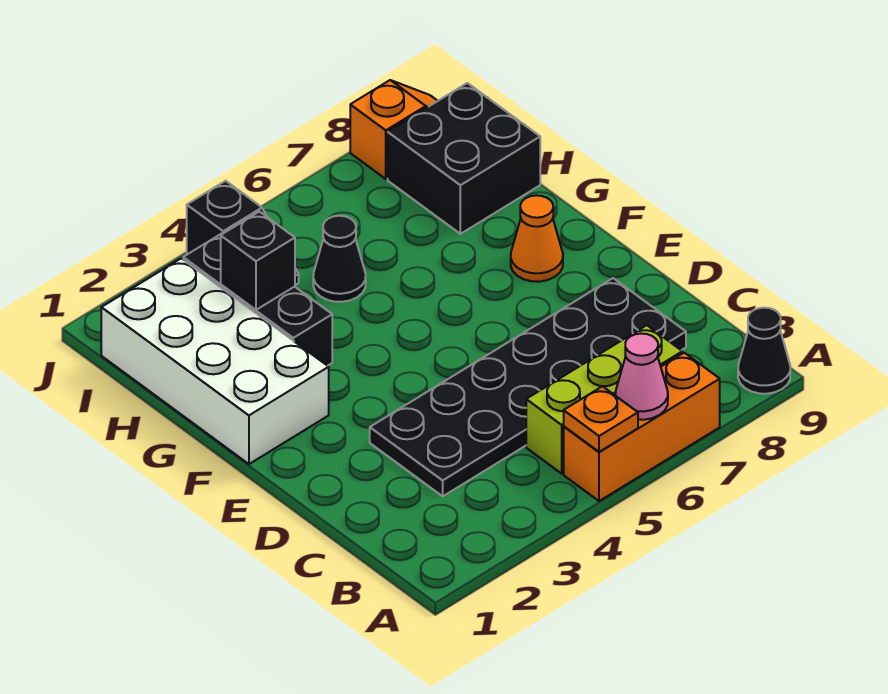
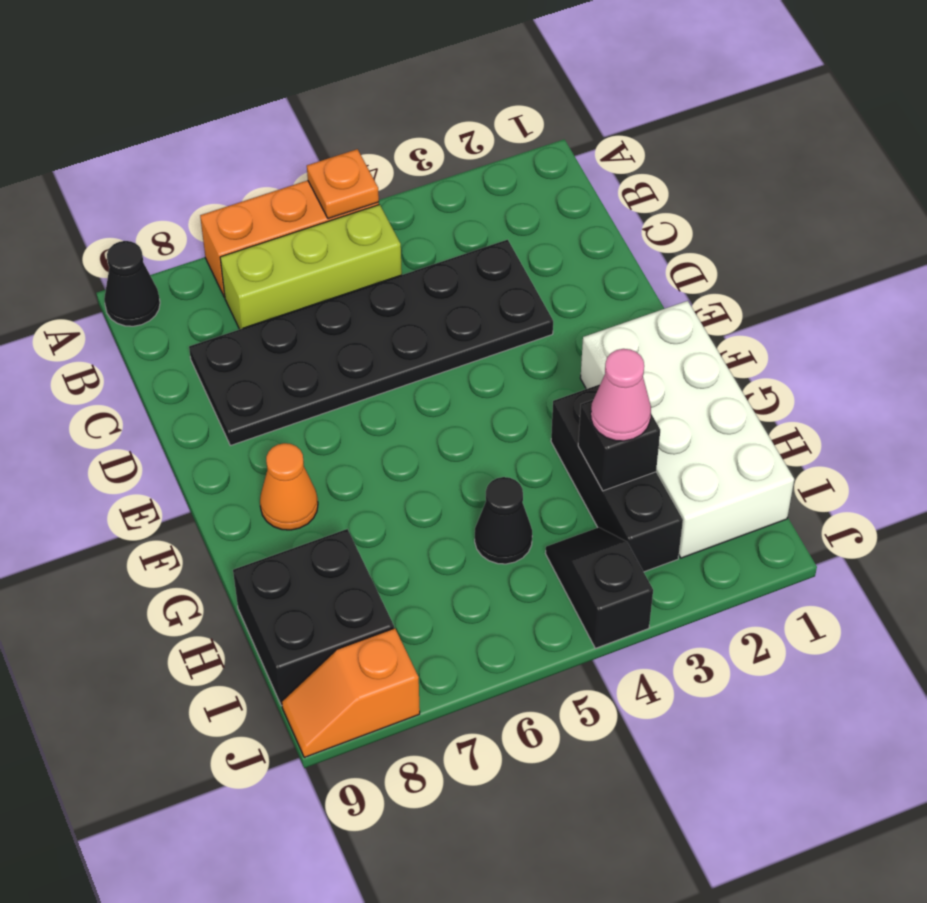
pink cone A6 level 2 -> pink cone H3 level 3

